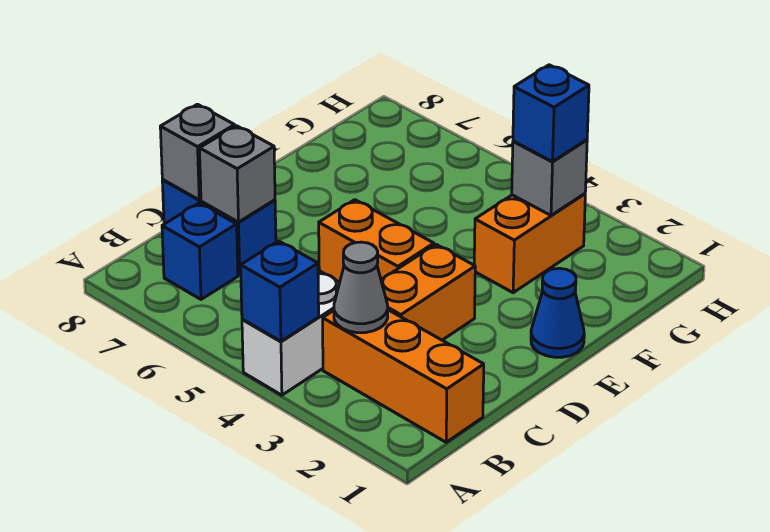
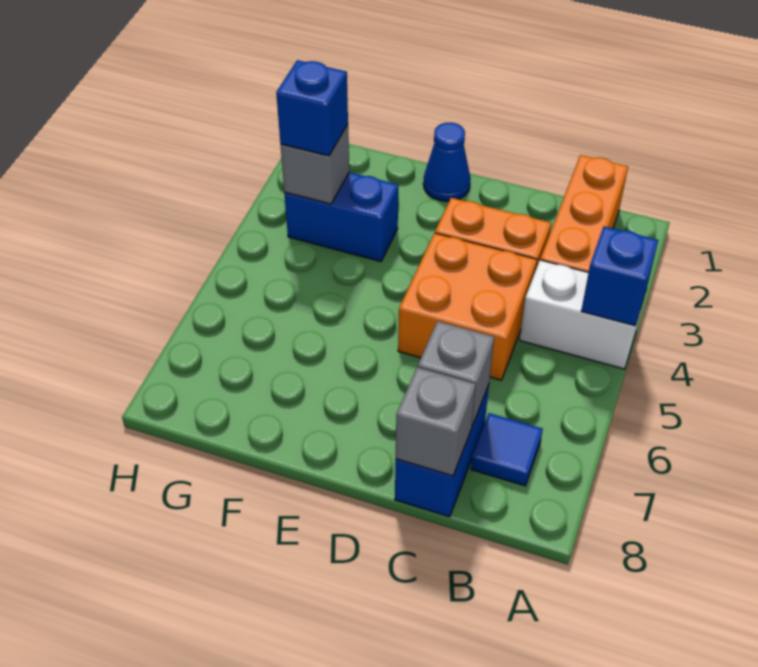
grey cone B3 level 2 -> none
blue brick B7 level 1 -> blue tile B7 level 1
orange brick D4:D5 level 1 -> orange brick C4:D5 level 1
orange brick F3:G3 level 1 -> blue brick F3:G3 level 1

